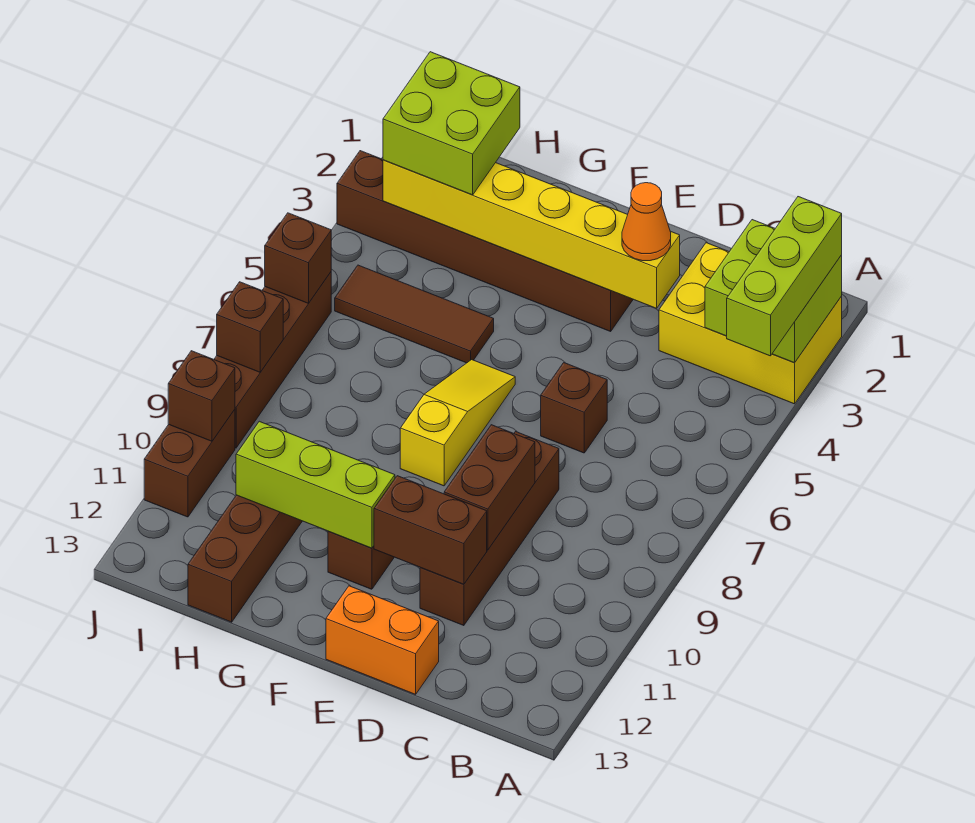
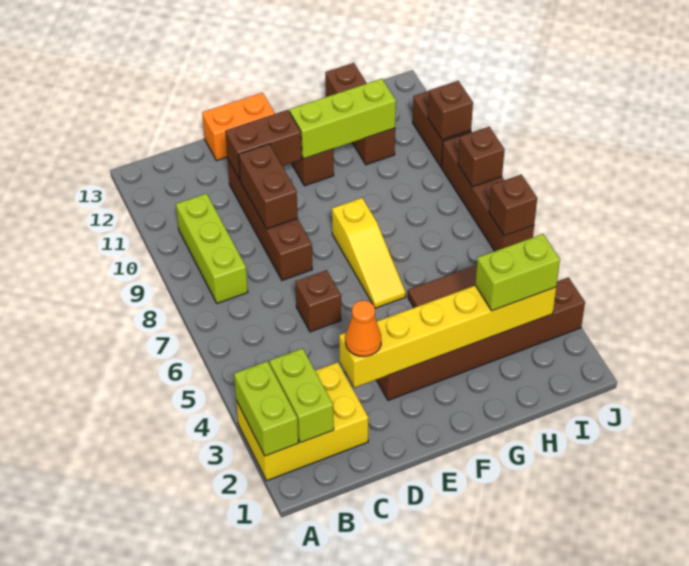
lime brick A2:A4 level 3 -> lime brick B8:B10 level 1
lime brick H2:I3 level 3 -> lime brick H3:I3 level 3

